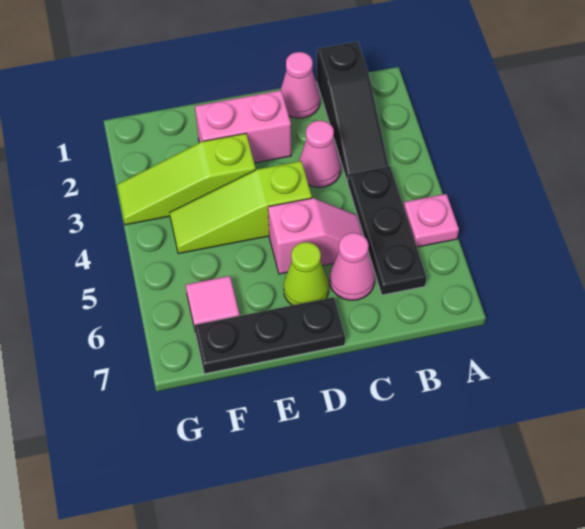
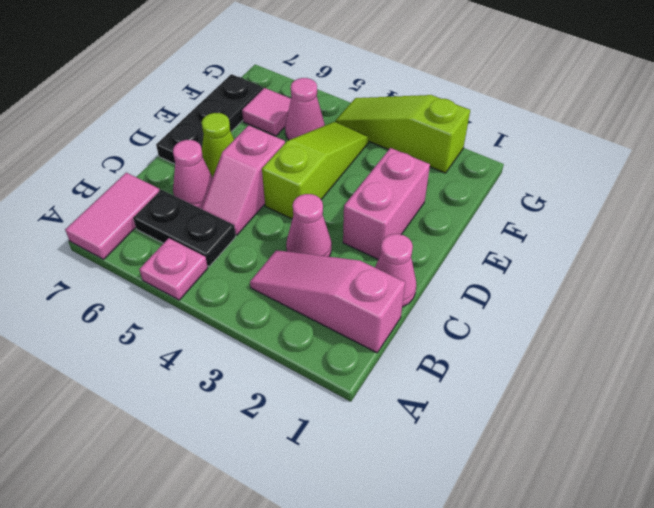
none -> pink tile A7:B7 level 1
black slope B1:B3 level 1 top 1 -> pink slope B1:B3 level 1 top 1
black plate B4:B6 level 1 -> black plate B5:B6 level 1
lime slope E3:G3 level 1 top E -> lime slope G2:G4 level 1 top 2
none -> pink cone F5 level 1

